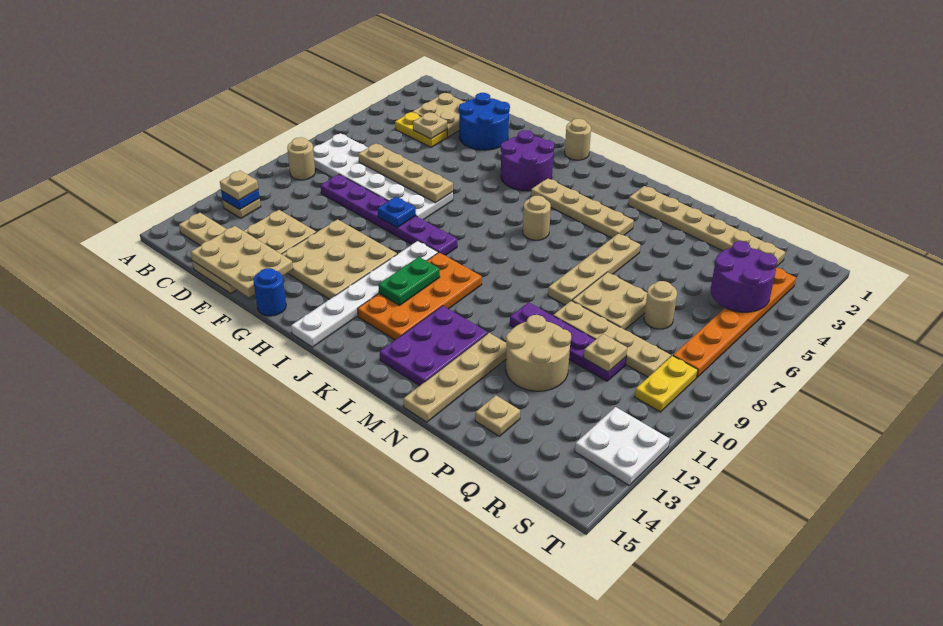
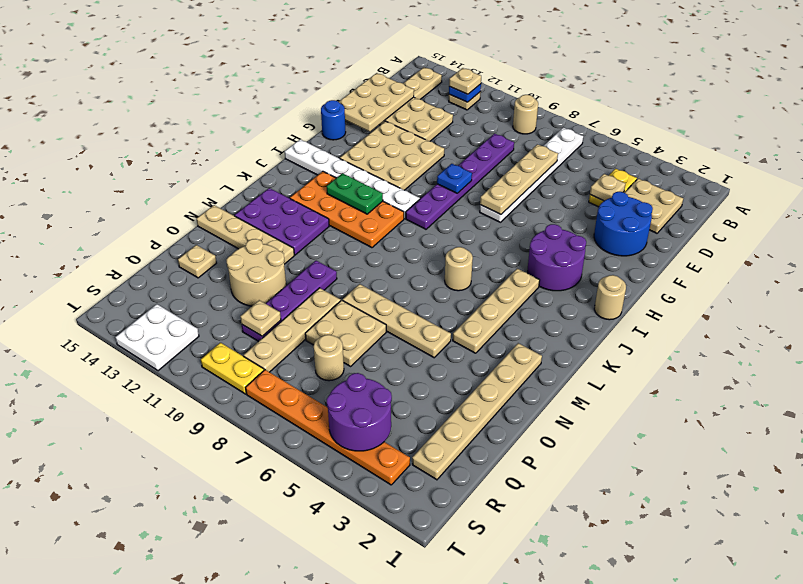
white plate B7:G8 level 1 -> white plate B7:G7 level 1

